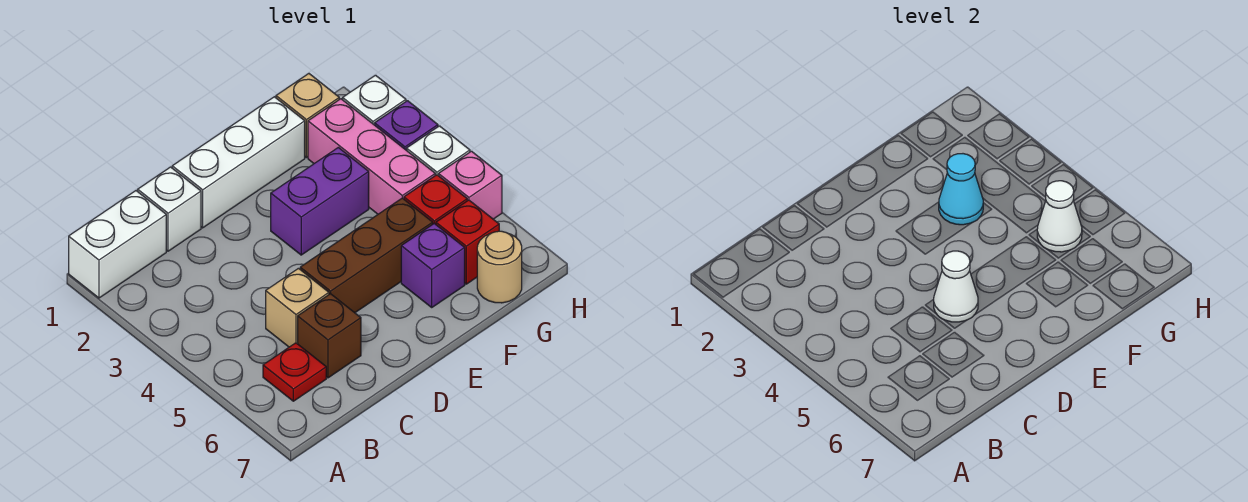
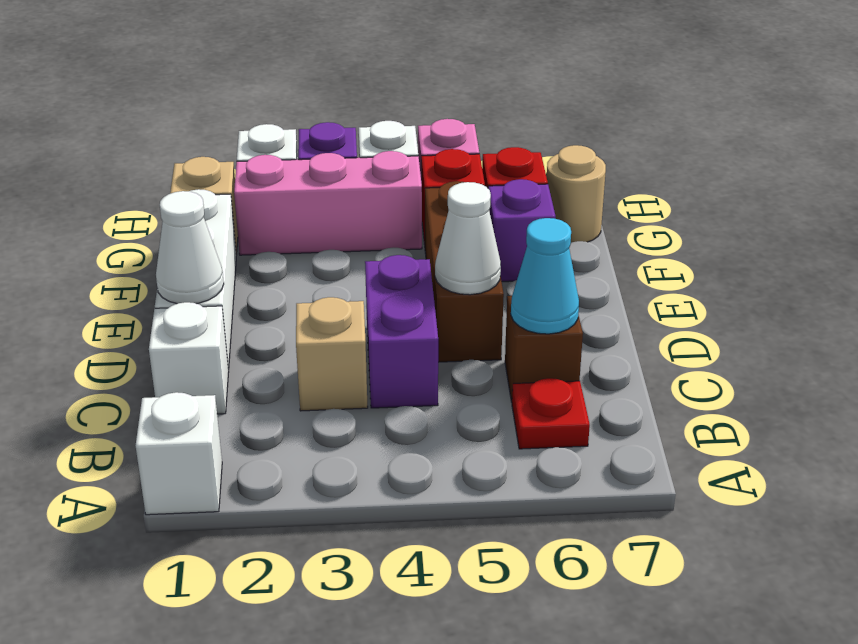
white brick A1:B1 level 1 -> white brick A1 level 1
tan brick C5 level 1 -> tan brick C3 level 1
purple brick E3:F3 level 1 -> purple brick C4:D4 level 1
cyan cone F3 level 2 -> cyan cone C6 level 2
white cone G5 level 2 -> white cone D1 level 2

